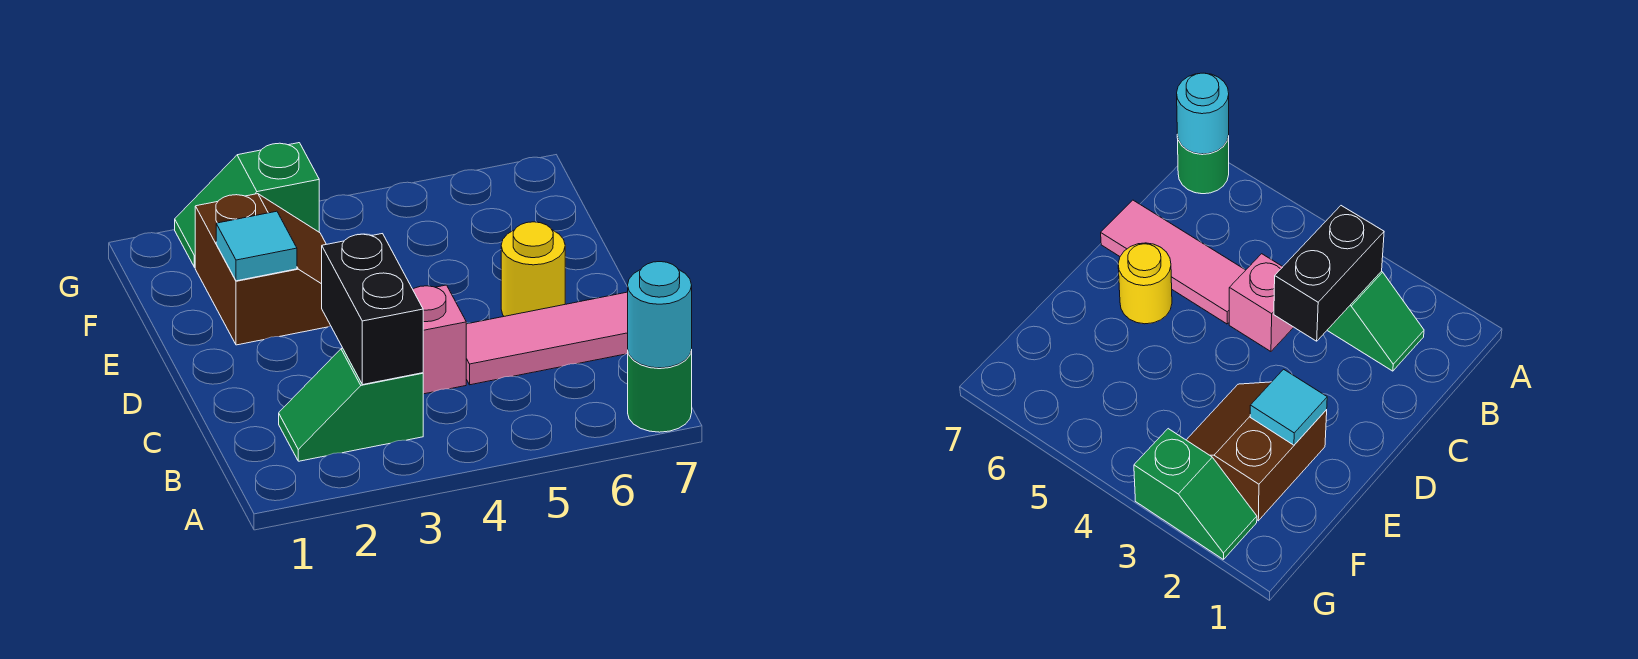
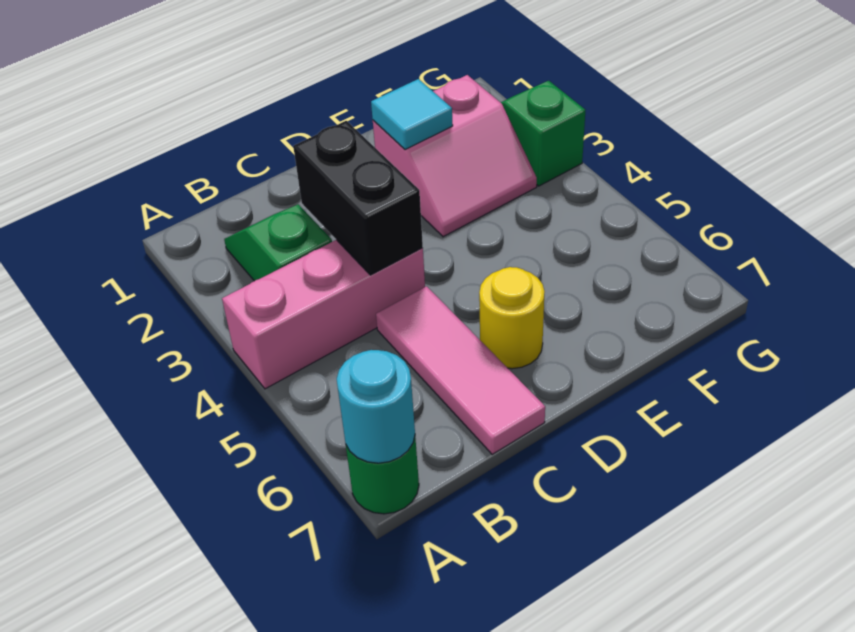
black brick B3:C3 level 2 -> black brick C3:C4 level 2
pink brick C4 level 1 -> pink brick A4:C4 level 1
brown slope E2:F3 level 1 top 2 -> pink slope E2:F3 level 1 top 2

